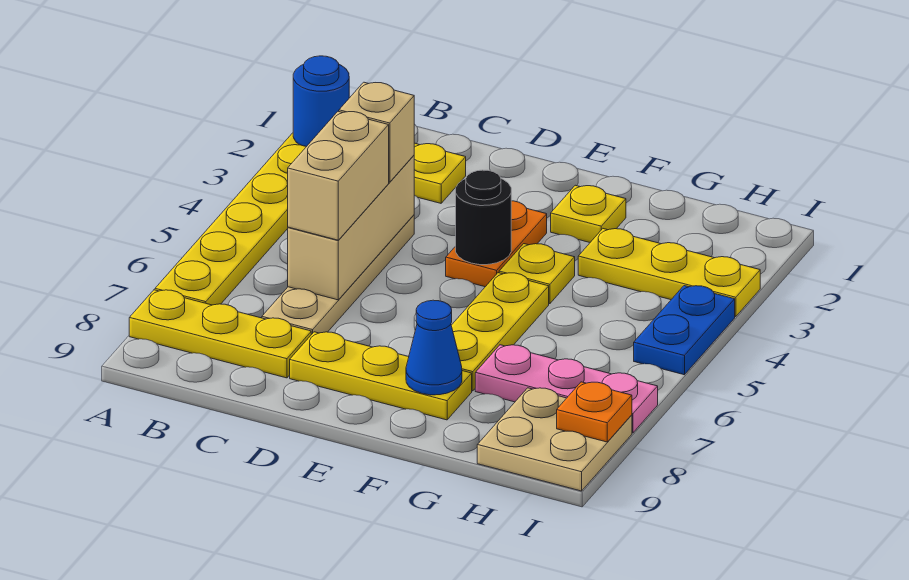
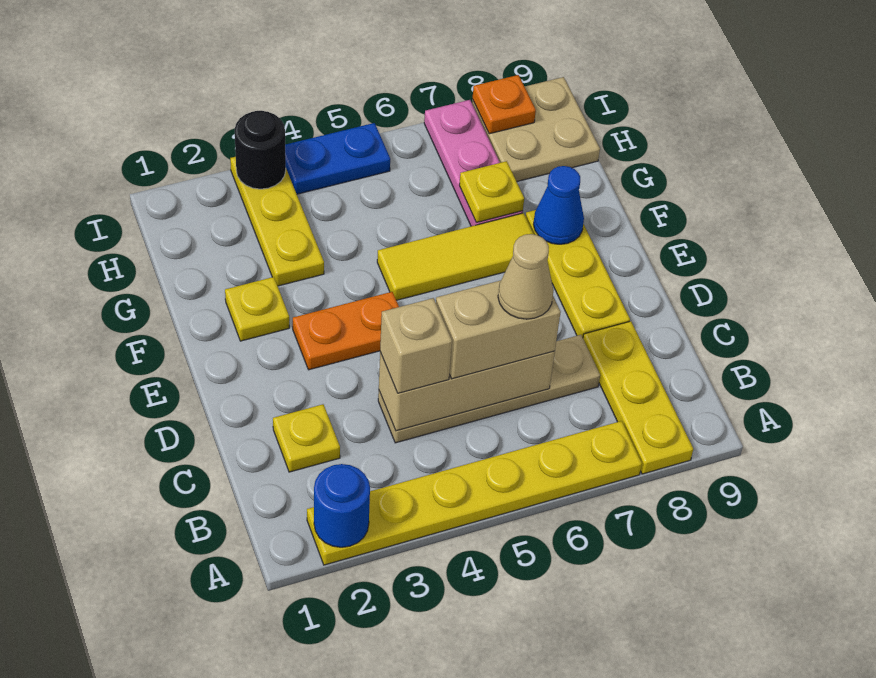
none -> tan cone C6 level 4
black round brick E4 level 2 -> black round brick I3 level 2
yellow plate F4 level 1 -> yellow plate G7 level 2
yellow plate F5:F7 level 1 -> yellow tile F5:F7 level 1

